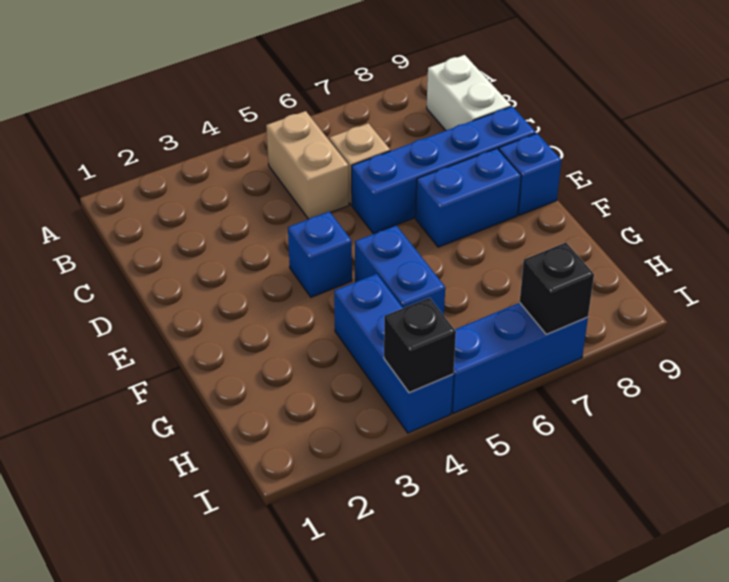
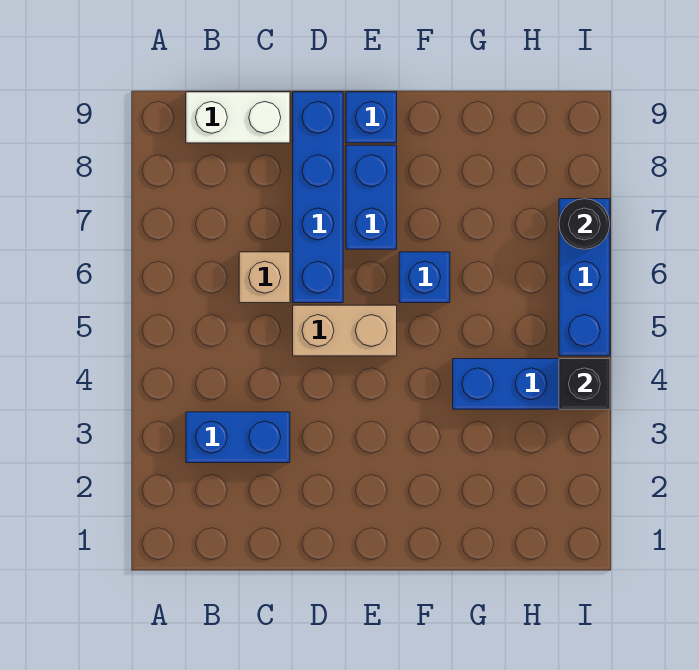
tan brick B5:C5 level 1 -> tan brick D5:E5 level 1
blue brick E4 level 1 -> blue brick F6 level 1
blue brick F5:G5 level 1 -> blue brick B3:C3 level 1
black brick I7 level 2 -> black round brick I7 level 2

